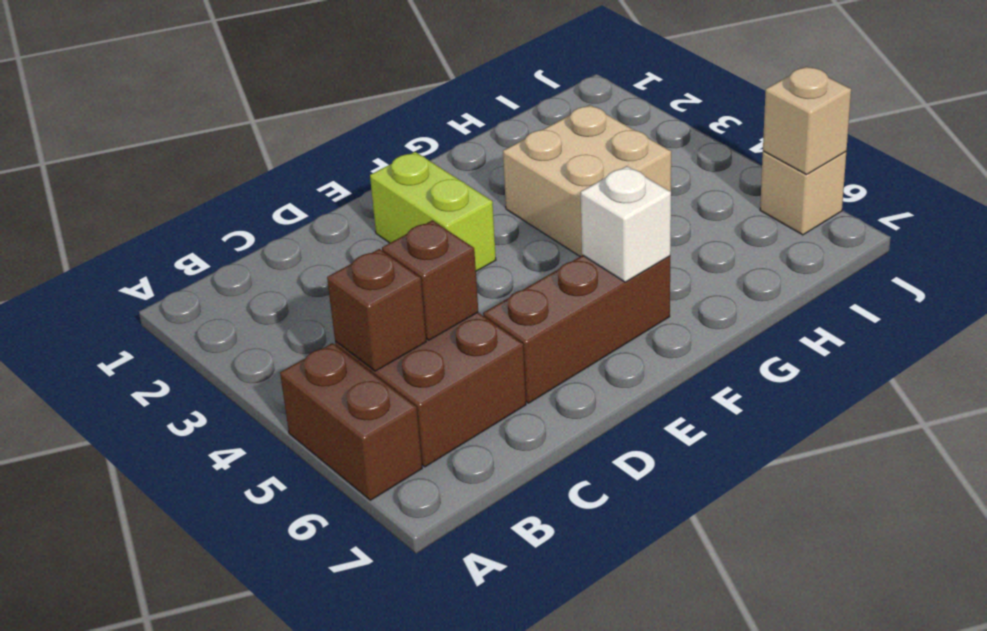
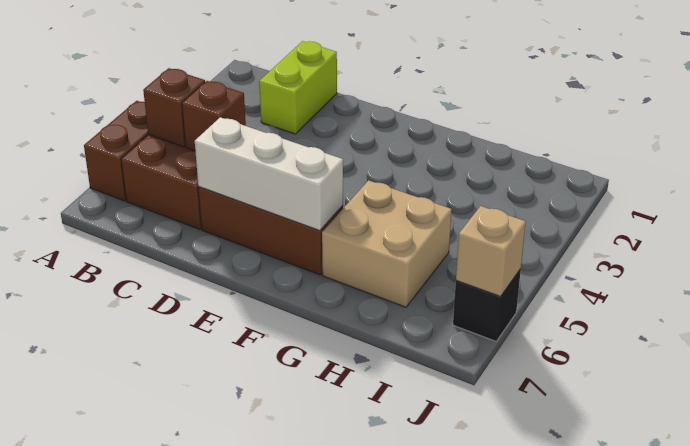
lime brick E2:E3 level 1 -> lime brick C1:C2 level 1
white brick F6 level 2 -> white brick D6:F6 level 2
tan brick G3:H4 level 1 -> tan brick G5:H6 level 1
tan brick J6 level 1 -> black brick J6 level 1

